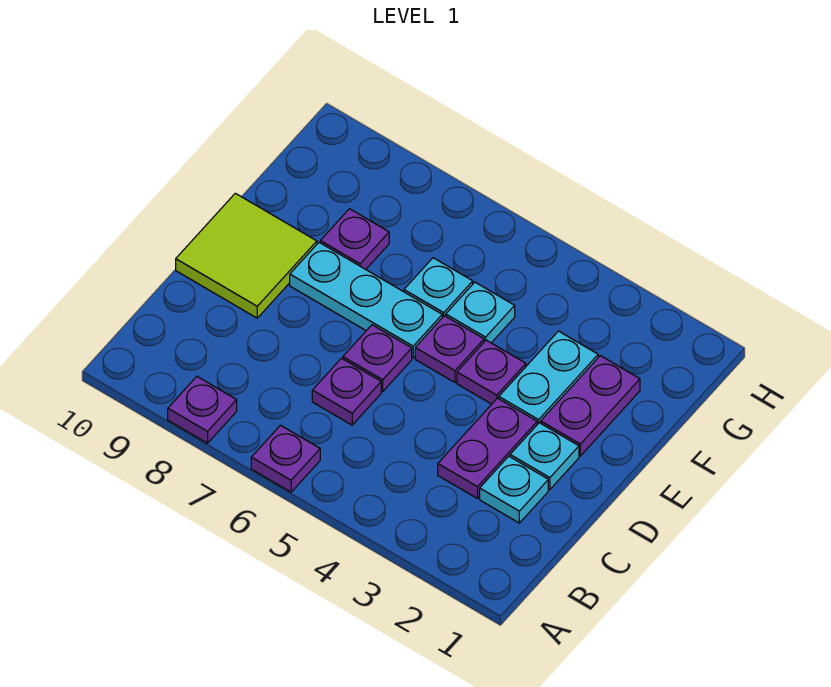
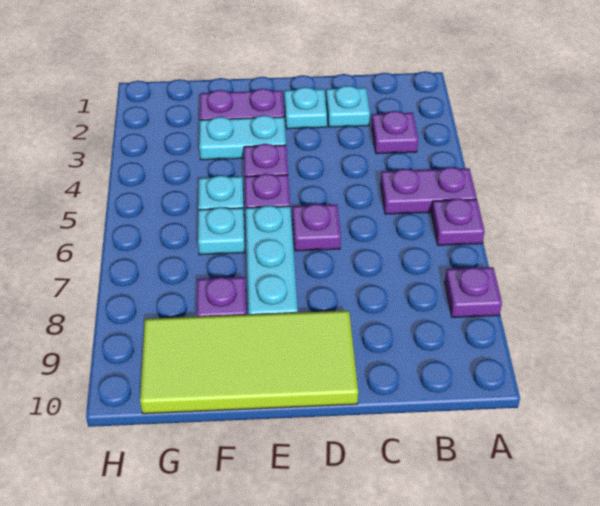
purple plate C3:D3 level 1 -> purple plate A5:B5 level 1
purple plate C6 level 1 -> purple plate B3 level 1
lime tile D9:E10 level 1 -> lime tile D9:G10 level 1

